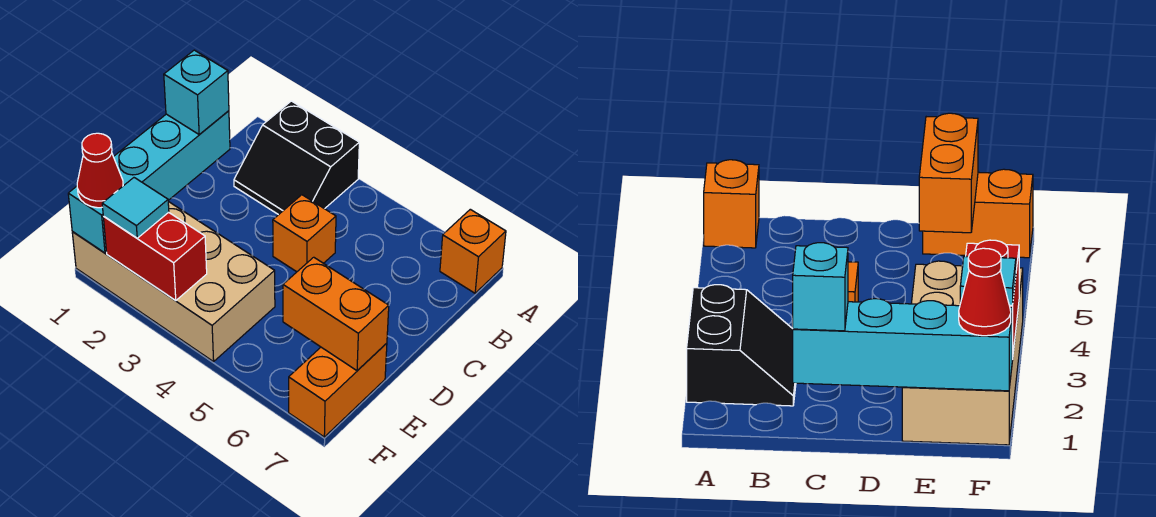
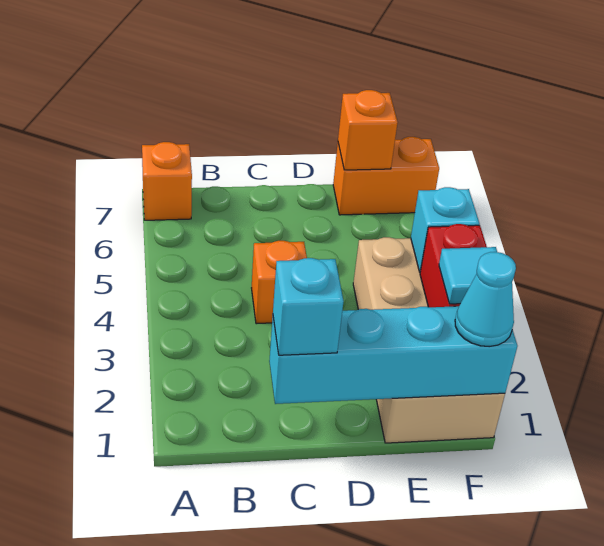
black slope A2:B3 level 1 top A -> none
orange brick E6:E7 level 2 -> orange brick E7 level 2
red cone F1 level 3 -> cyan cone F1 level 3
none -> cyan brick F4 level 2

